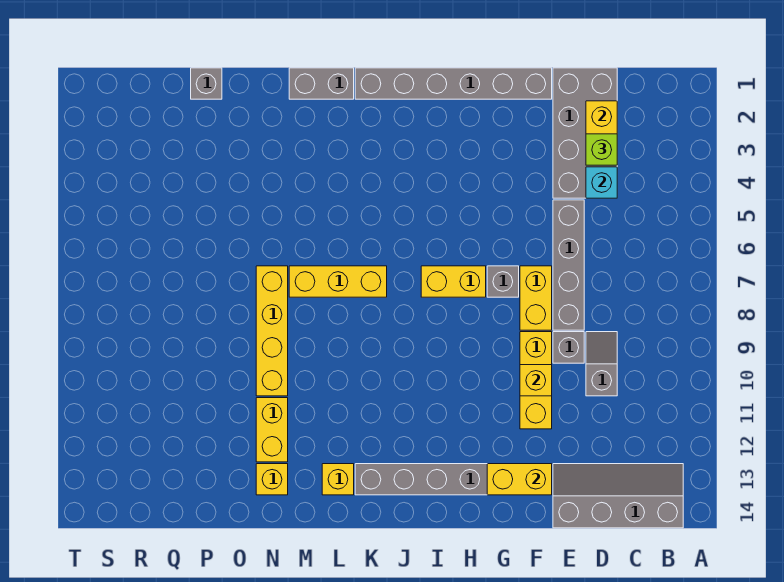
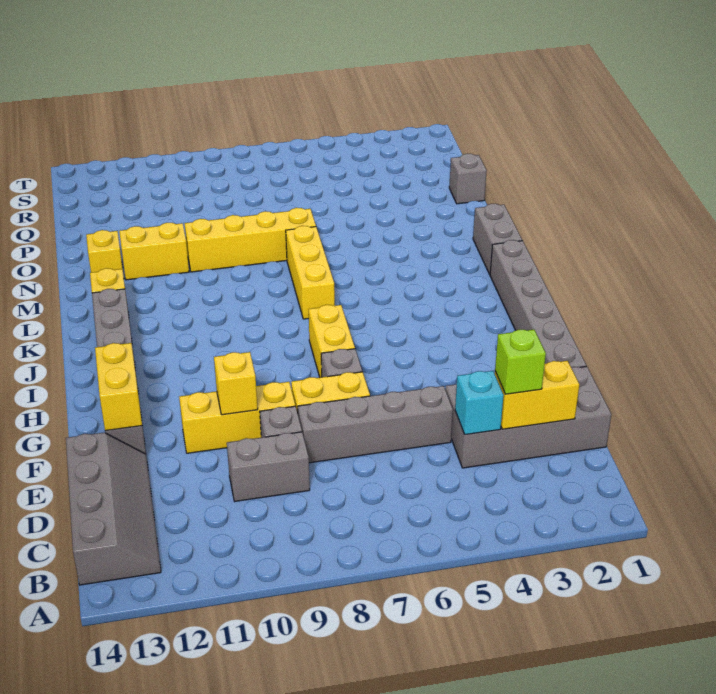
grey slope D9:D10 level 1 top 10 -> grey brick D9:D10 level 1

